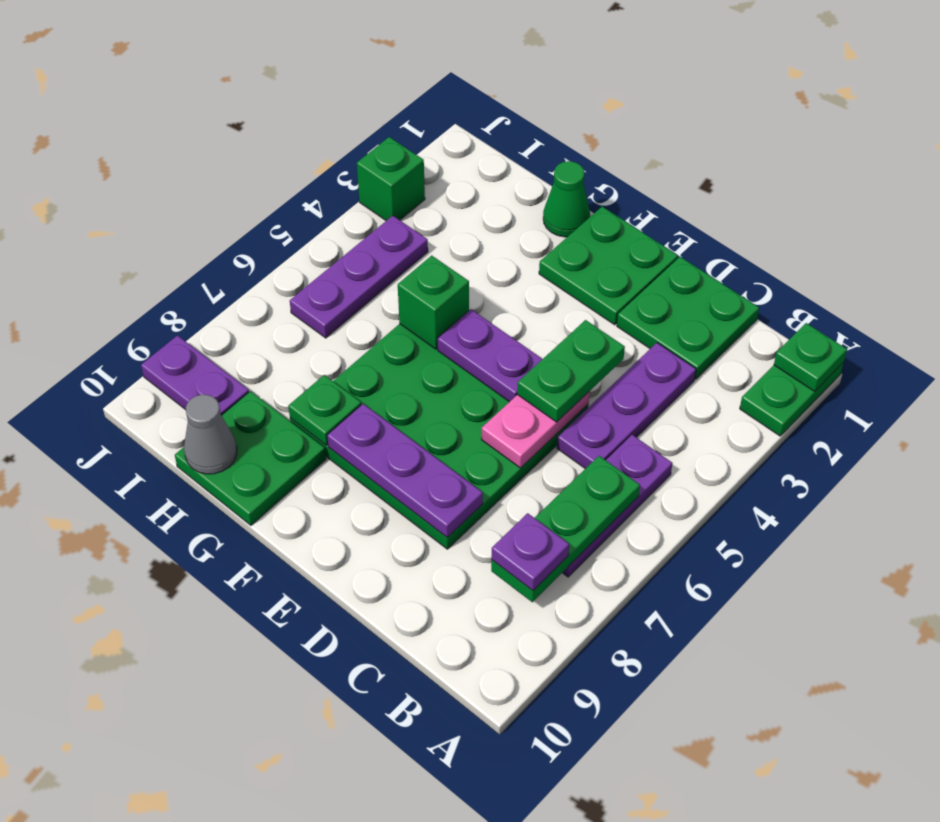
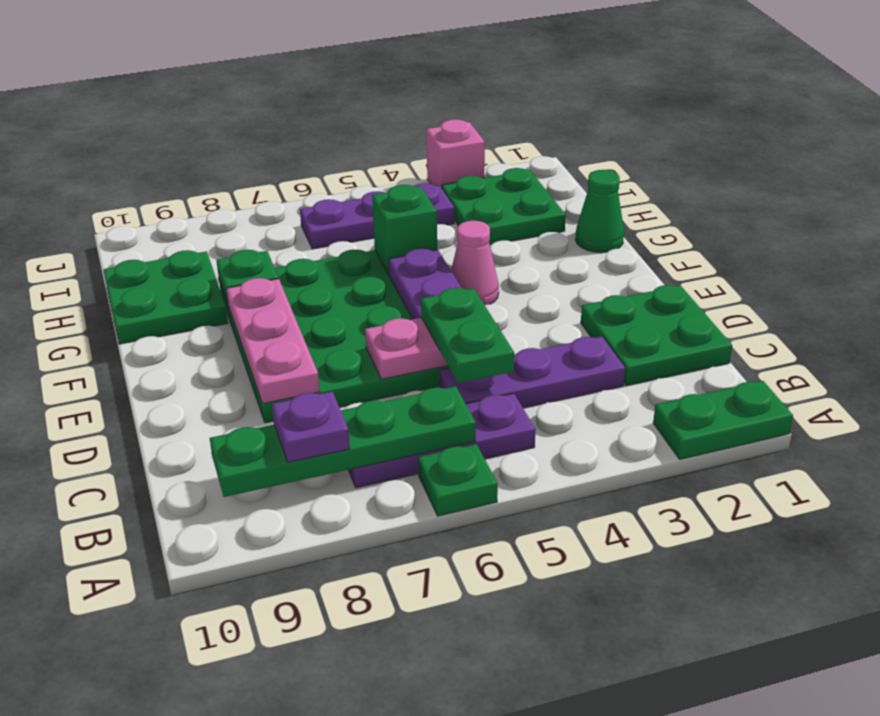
green plate A1 level 2 -> green plate A6 level 1
green plate B6:B8 level 2 -> green plate B6:B9 level 2
green plate D4:D5 level 3 -> green plate C5:D5 level 3
purple plate D8:F8 level 2 -> pink plate D8:F8 level 2
green plate E1:F2 level 1 -> green plate H2:I3 level 1
none -> pink cone F4 level 1
grey cone H10 level 2 -> none
purple plate I9:J9 level 1 -> none
green brick J3 level 1 -> pink brick J3 level 1

